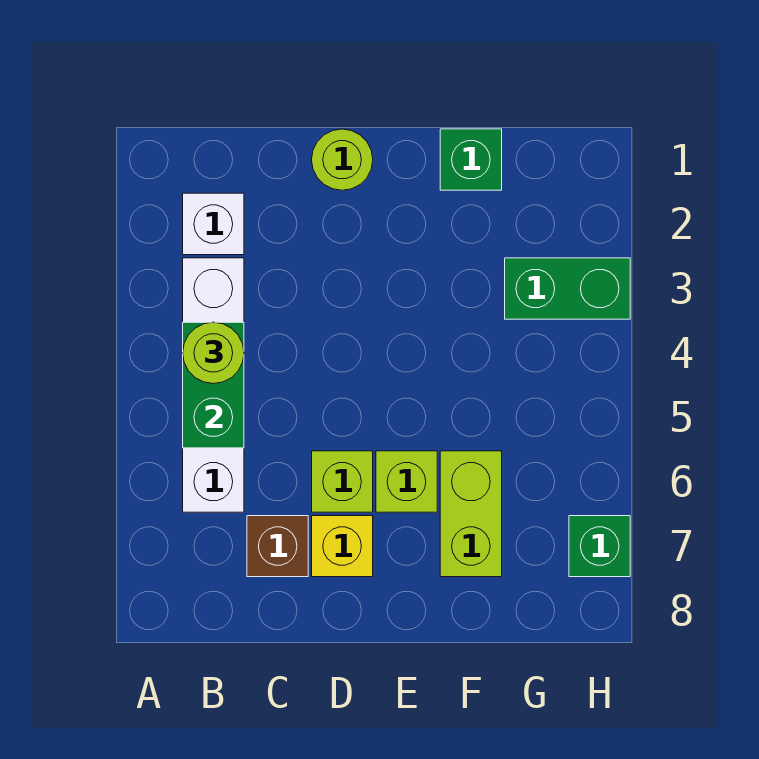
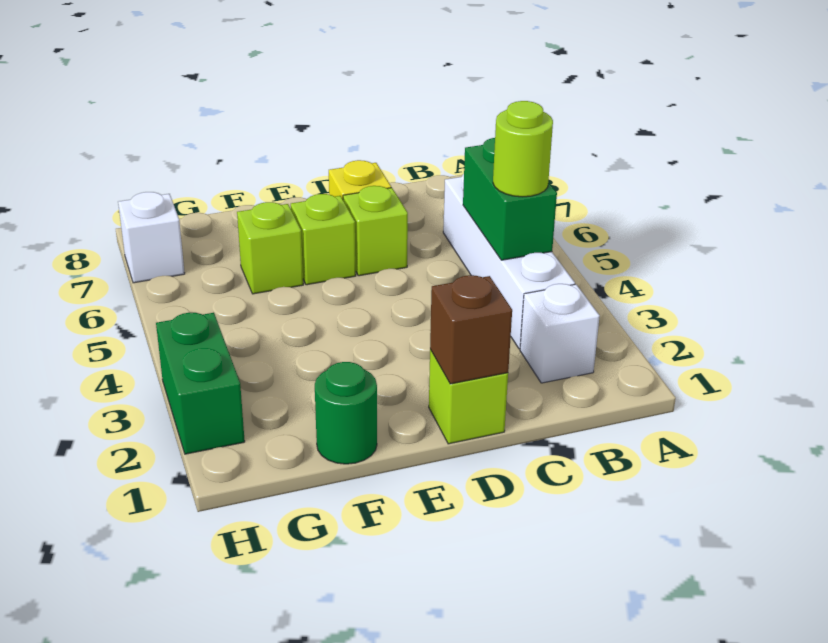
brown brick C7 level 1 -> brown brick D1 level 2
lime round brick D1 level 1 -> lime brick D1 level 1
green brick F1 level 1 -> green round brick F1 level 1
lime brick F6:F7 level 1 -> lime brick F6 level 1
green brick G3:H3 level 1 -> green brick H2:H3 level 1
green brick H7 level 1 -> white brick H7 level 1

